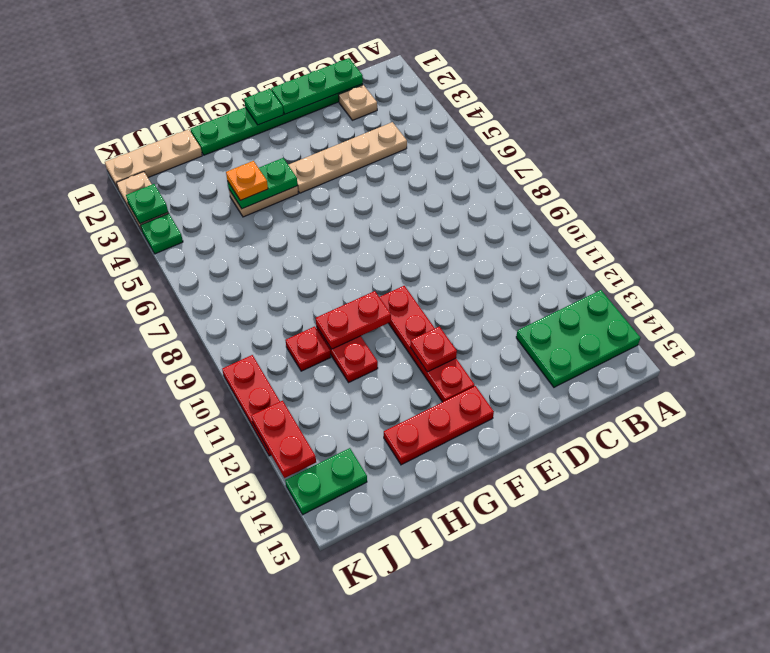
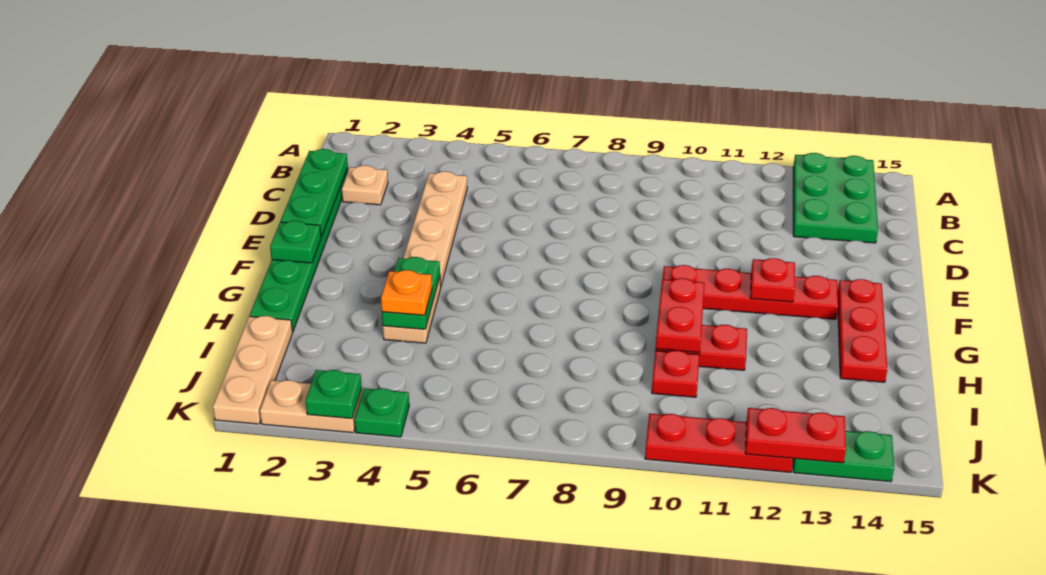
green plate J14:K14 level 1 -> green plate K13:K14 level 1

